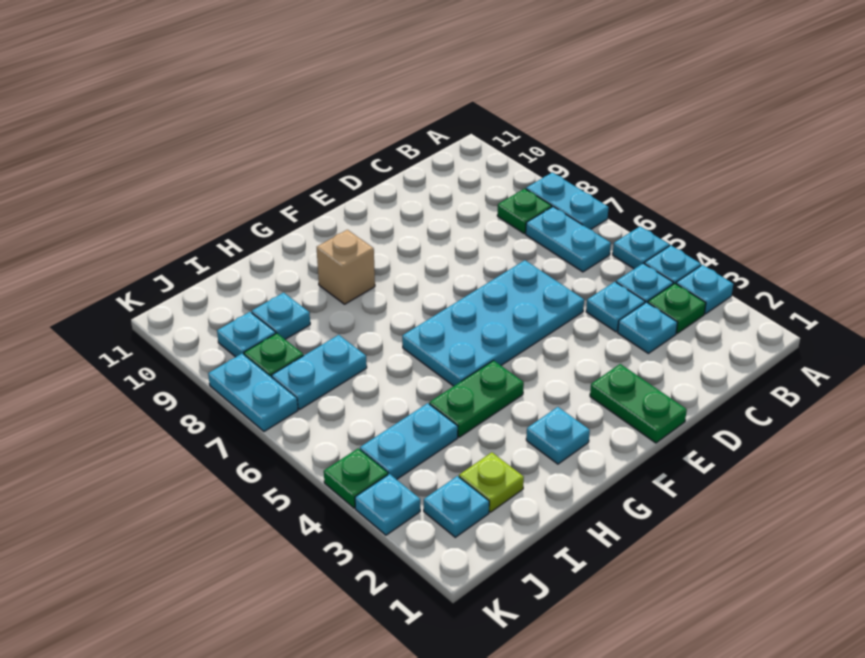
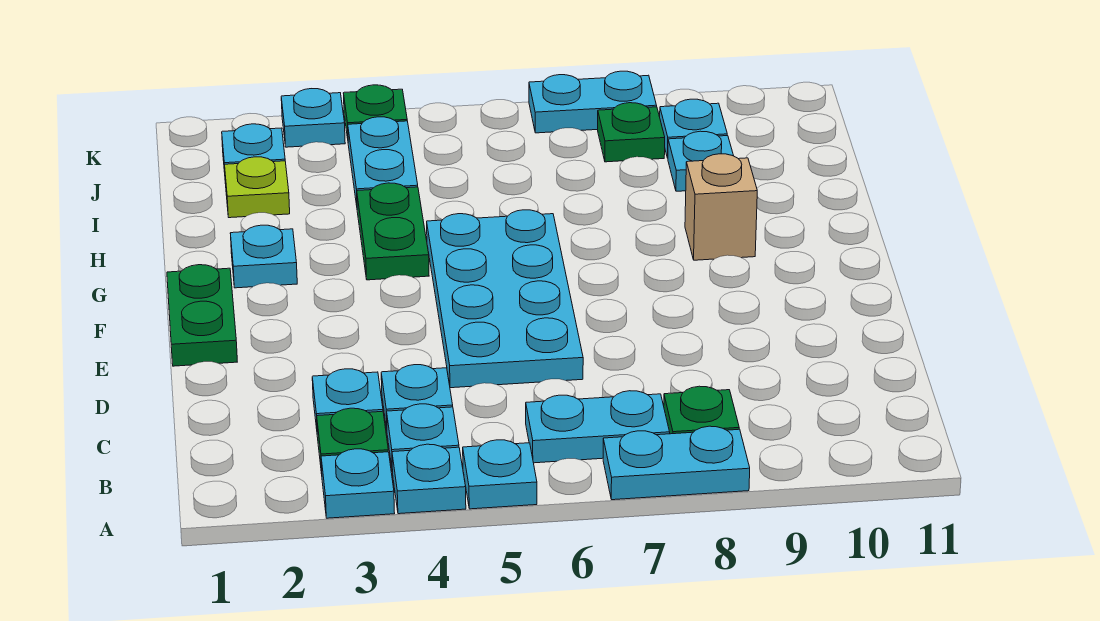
green plate E1:E2 level 1 -> green plate E1:F1 level 1
cyan plate I7:J7 level 1 -> none

